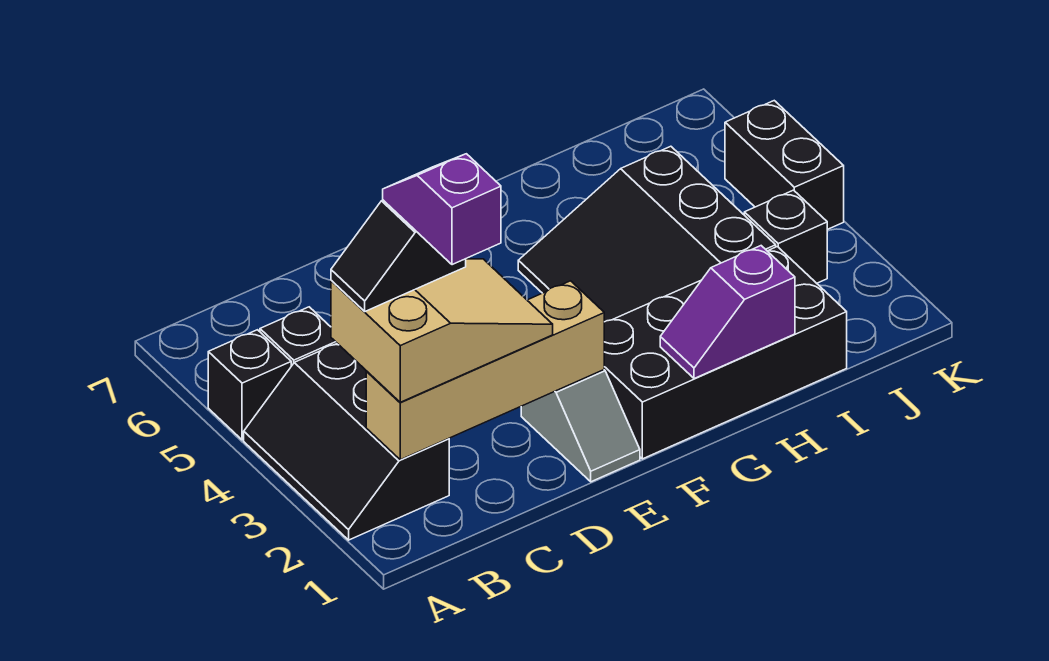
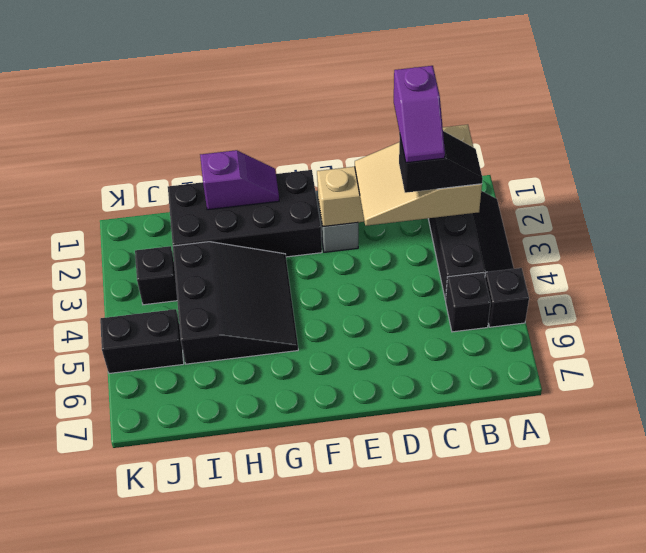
black brick K4:K5 level 1 -> black brick J5:K5 level 1

